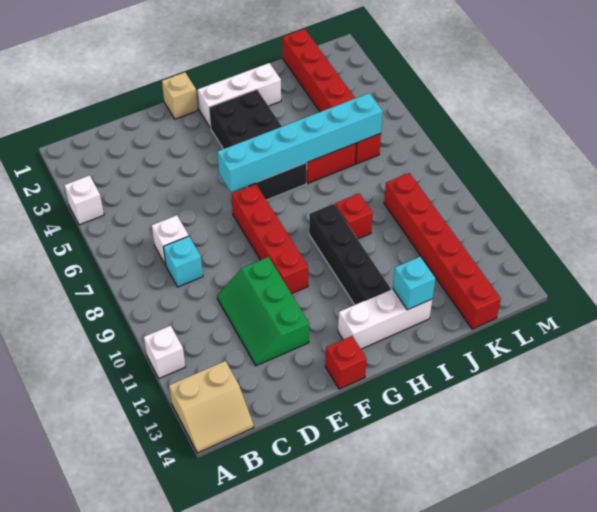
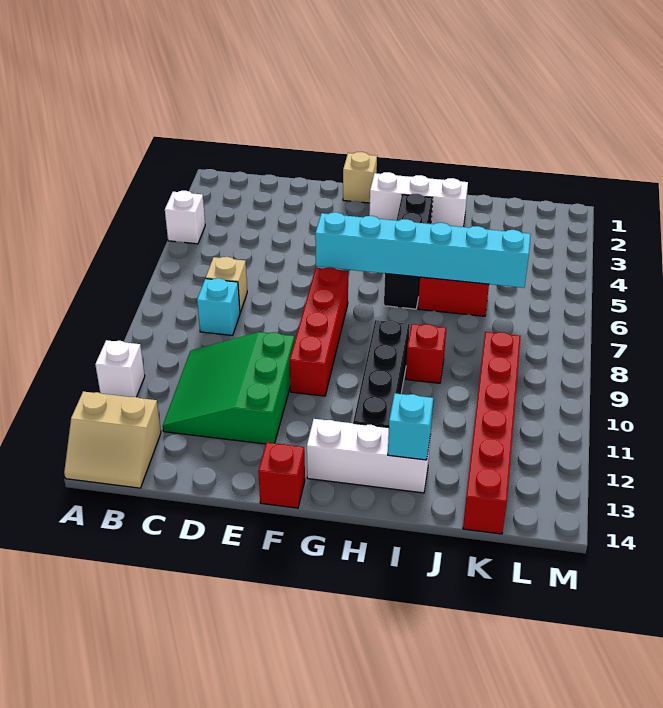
white brick C7 level 1 -> tan brick C7 level 1
green slope D10:E12 level 1 top E -> green slope C10:E12 level 1 top E
black brick G3:H6 level 1 -> black brick H3:H6 level 1
red brick K1:K6 level 1 -> none

